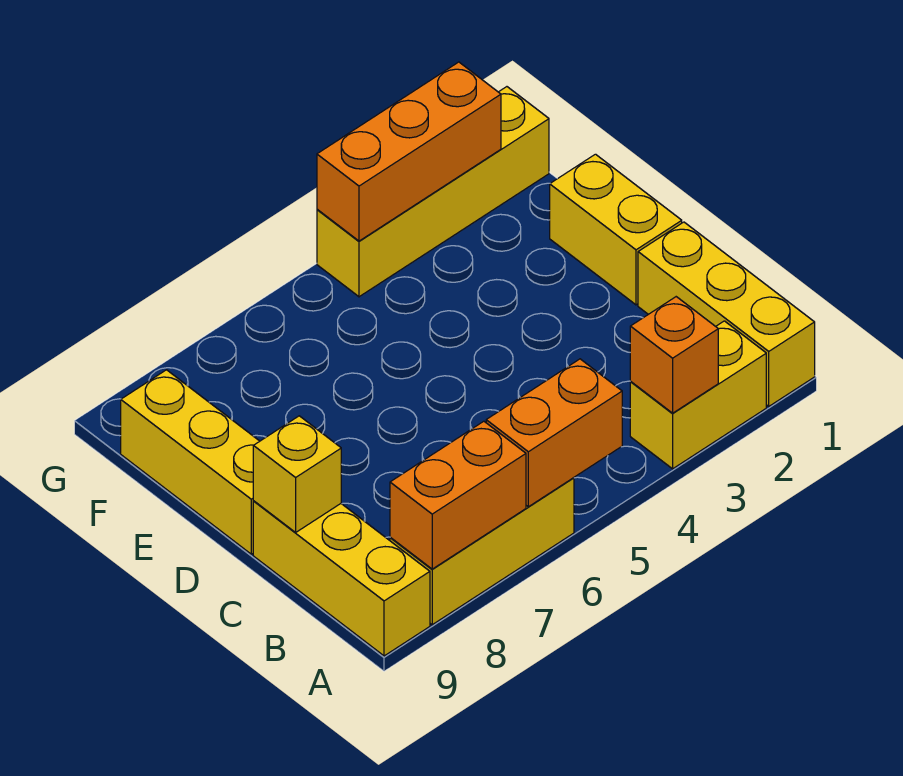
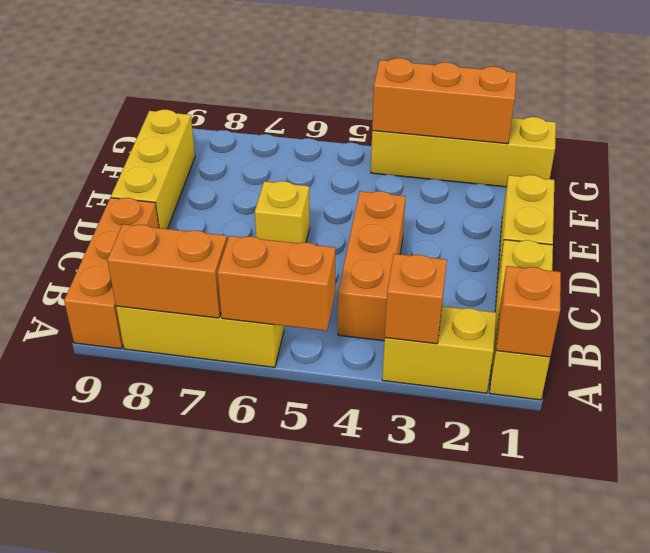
none -> orange brick A1 level 2
yellow brick A9:C9 level 1 -> orange brick A9:C9 level 1
none -> orange brick B4:D4 level 1
yellow brick C9 level 2 -> yellow brick D6 level 1

